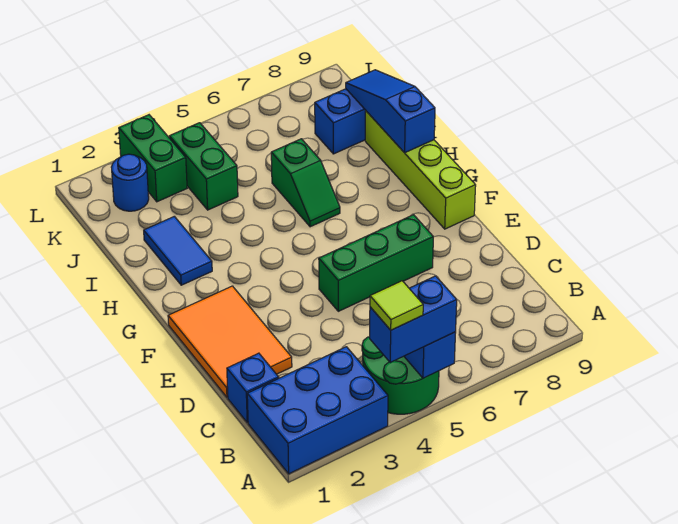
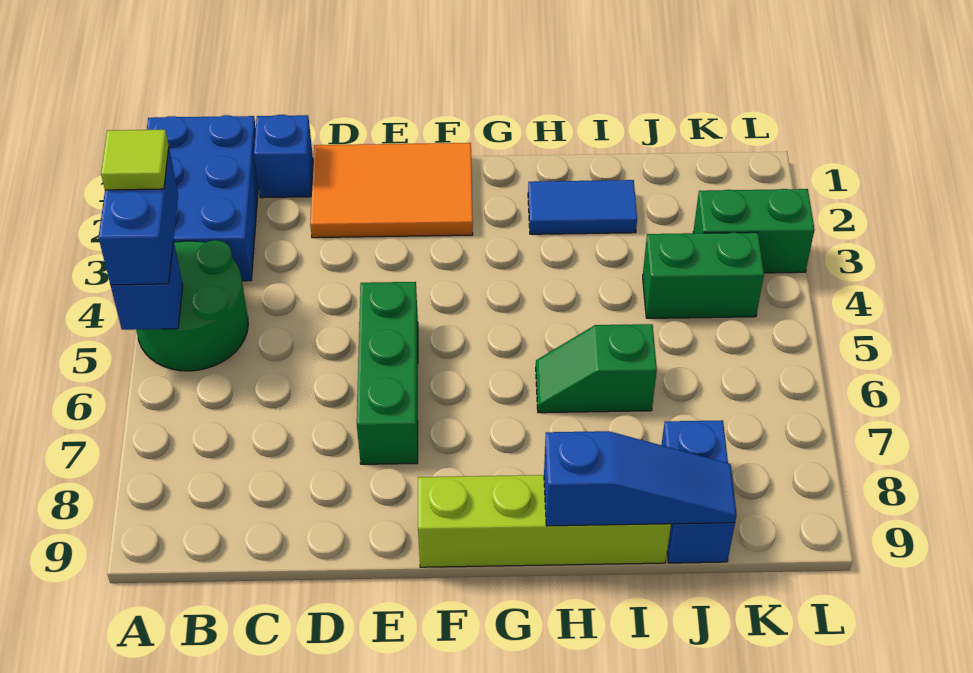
blue round brick K2 level 1 -> none

